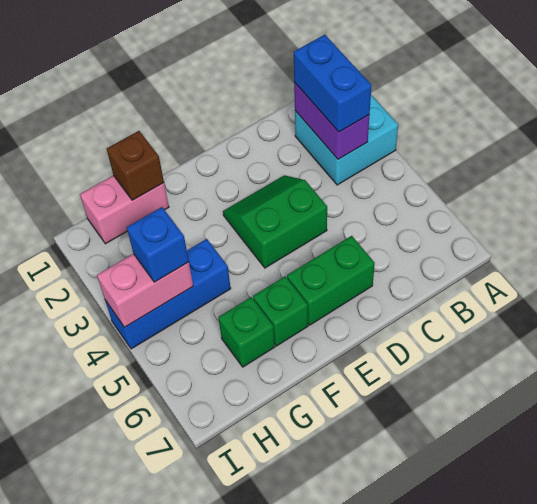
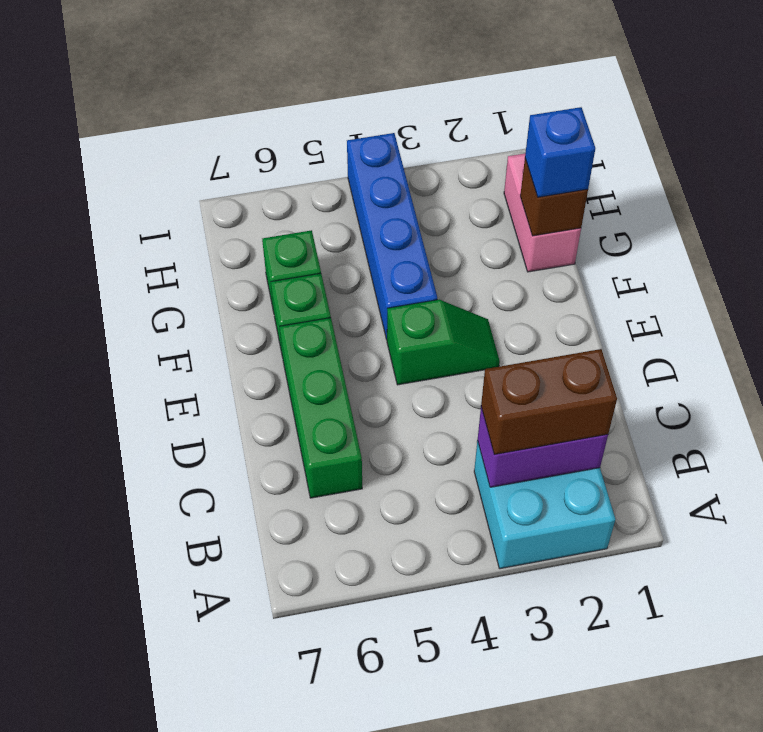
blue brick B2:B3 level 3 -> brown brick B2:B3 level 3
green slope D3:E4 level 1 top 4 -> green slope E3:E4 level 1 top 4
green brick D6:E6 level 1 -> green brick C6:E6 level 1
blue brick G4:I4 level 1 -> blue brick F4:I4 level 1
pink brick H4:I4 level 2 -> none
blue brick H4 level 3 -> blue brick G1 level 3

